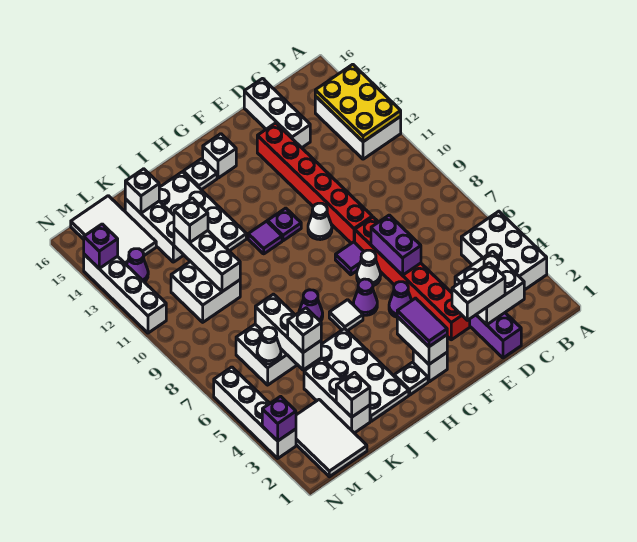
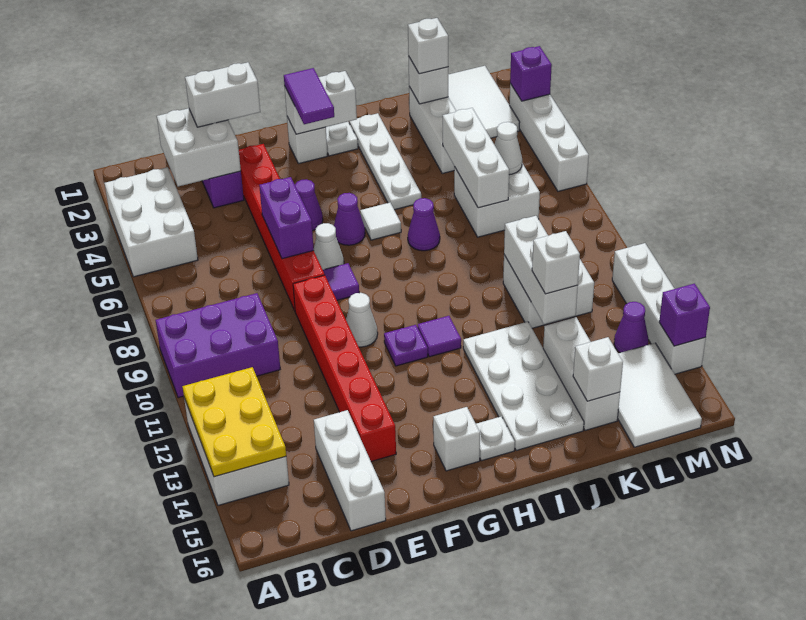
none -> purple brick A9:C10 level 1
white brick G2:G3 level 2 -> white brick G2:H2 level 2
white plate I2:J5 level 1 -> white plate I2:I5 level 1
white brick K5 level 3 -> white brick K2 level 3

